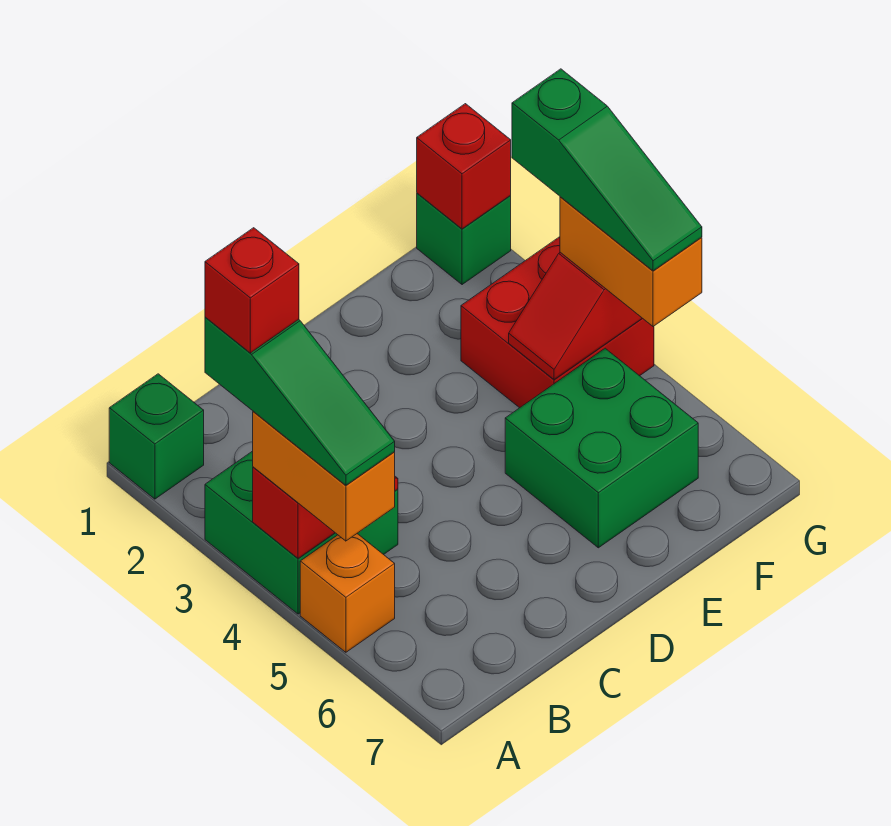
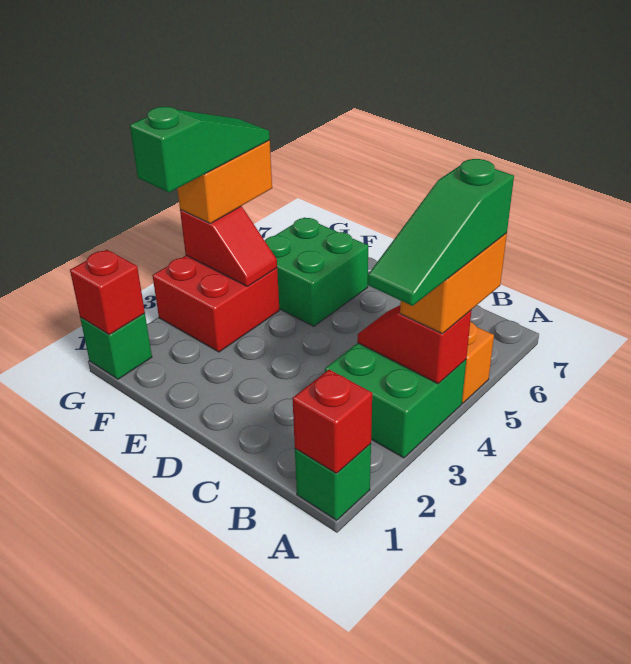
green slope A3:A5 level 4 top 3 -> green slope A3:A5 level 4 top 5
red brick A3 level 5 -> red brick A1 level 2

